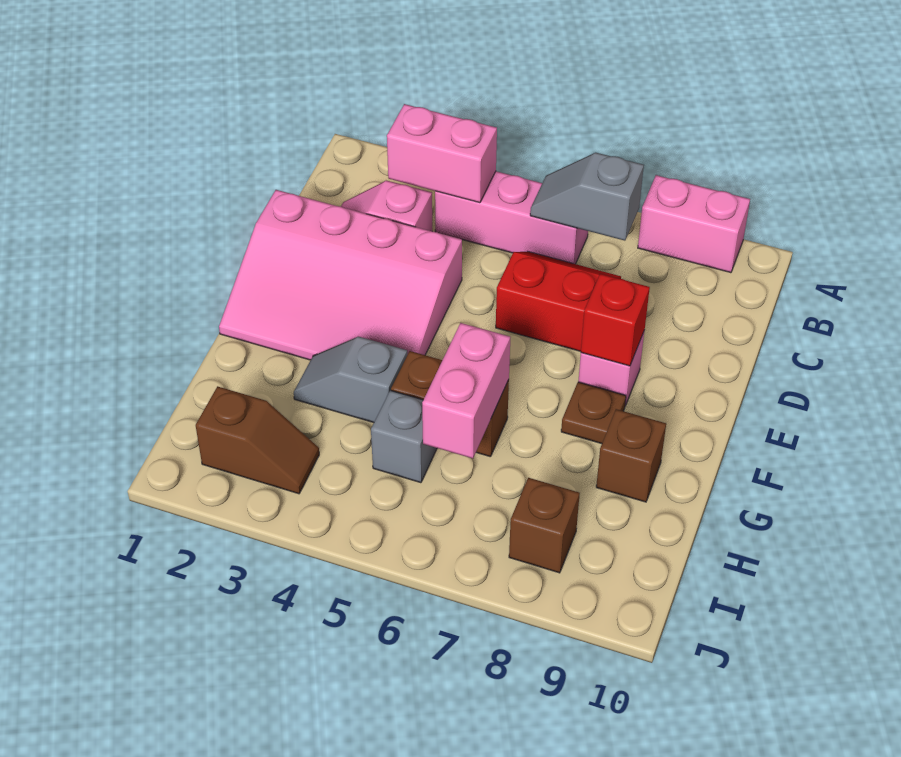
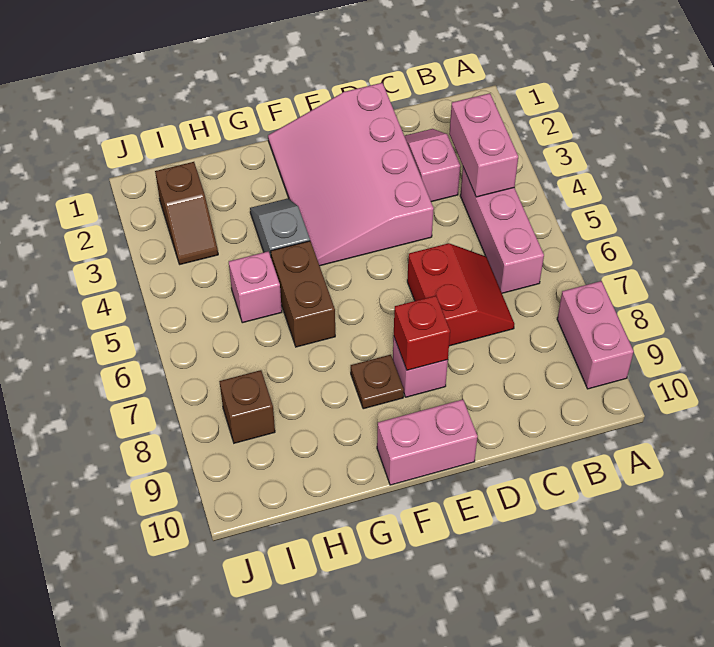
grey slope B6:B7 level 2 top 7 -> none
pink brick G6:H6 level 2 -> pink brick E10:F10 level 1
brown brick G9 level 1 -> none
grey brick H5 level 1 -> pink brick H5 level 1

